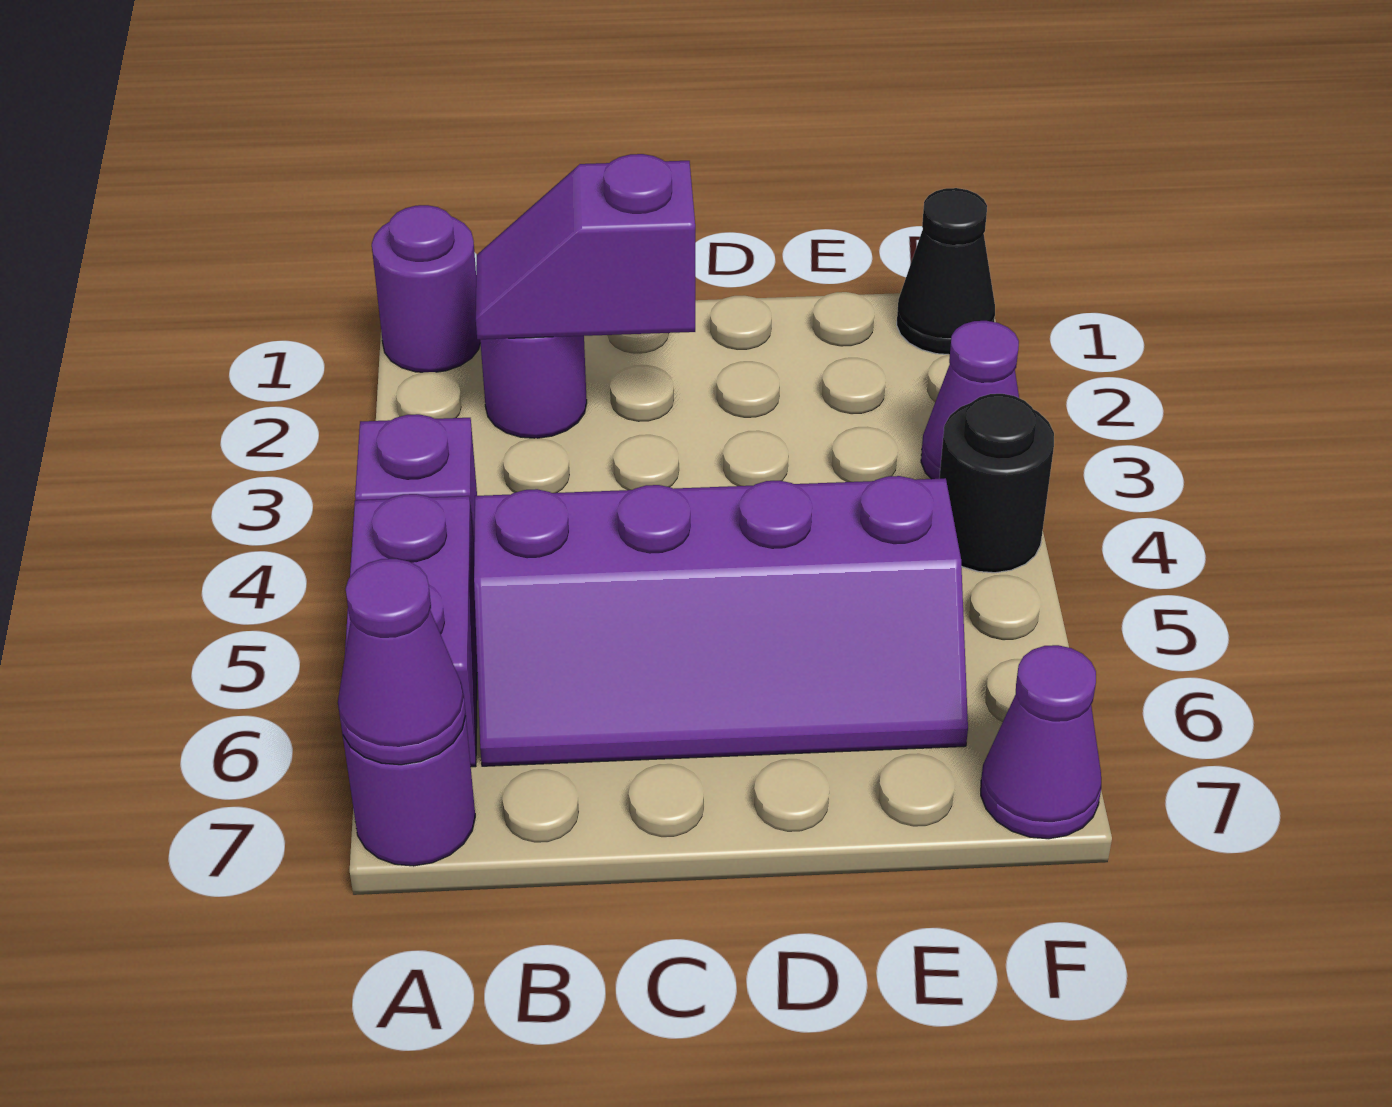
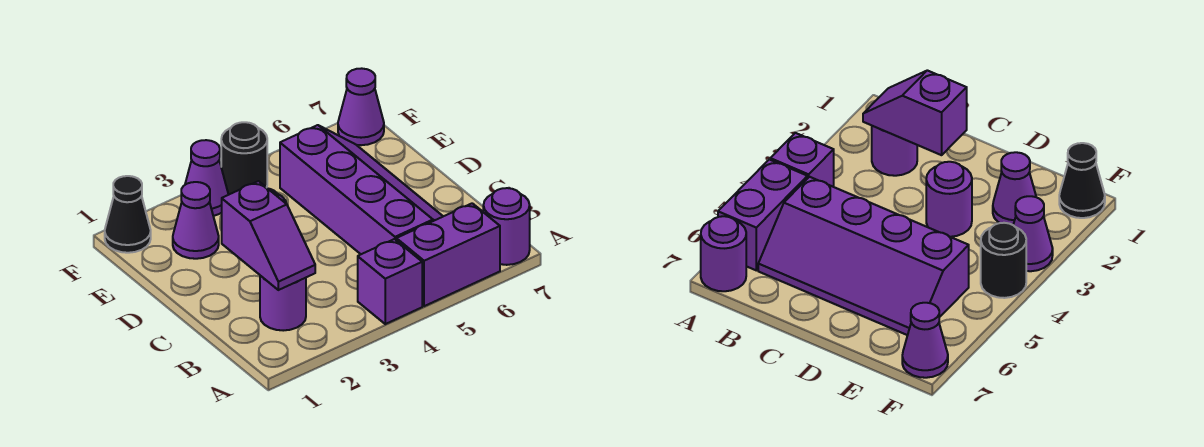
purple round brick A1 level 1 -> purple round brick D3 level 1
purple cone A7 level 2 -> purple cone E2 level 1

